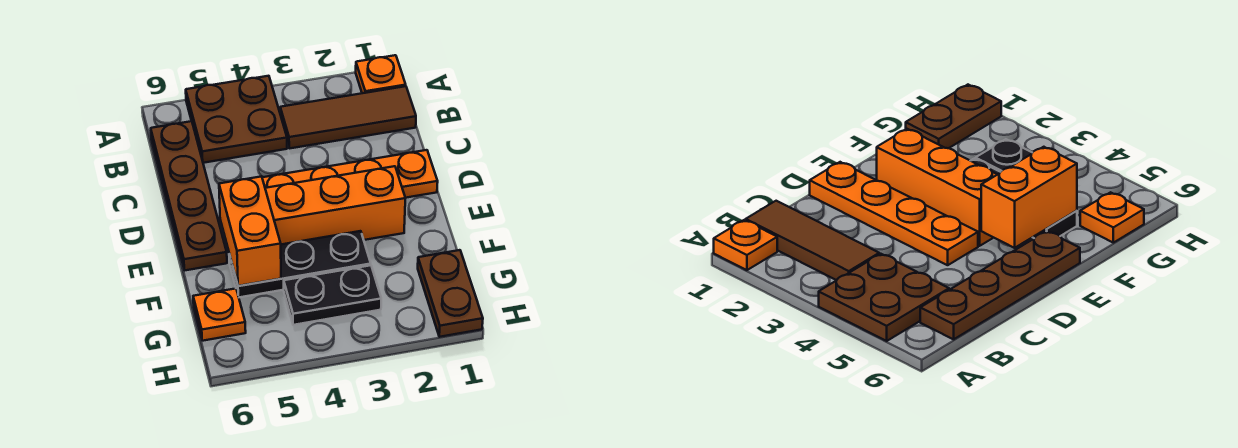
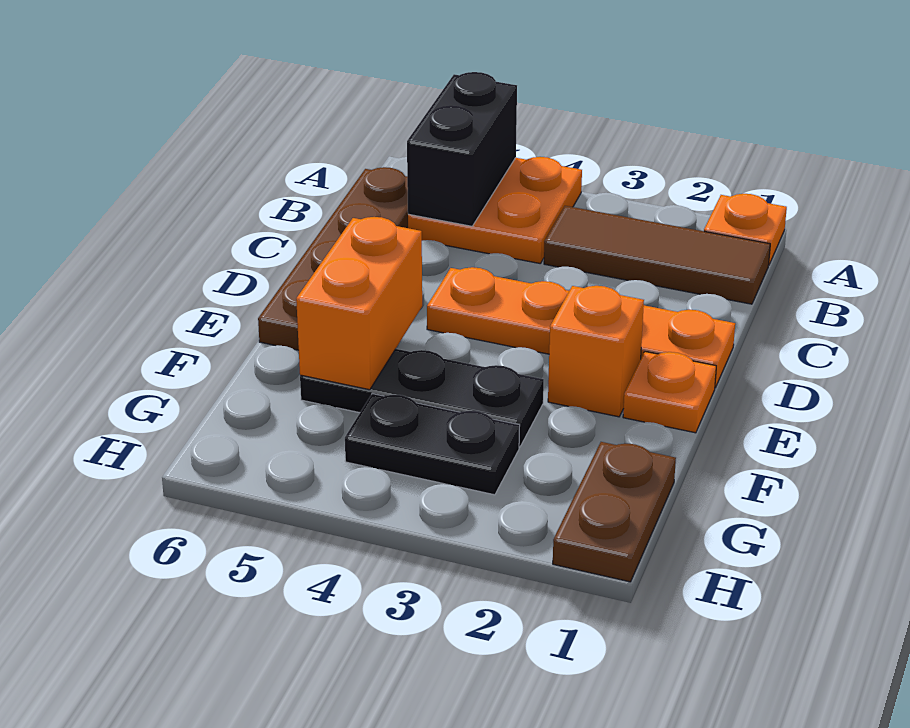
brown plate A4:B5 level 1 -> orange plate A4:B5 level 1
none -> black brick A5:B5 level 2
orange brick E2:E4 level 1 -> orange brick E2 level 1
orange plate G6 level 1 -> orange plate E1 level 1

